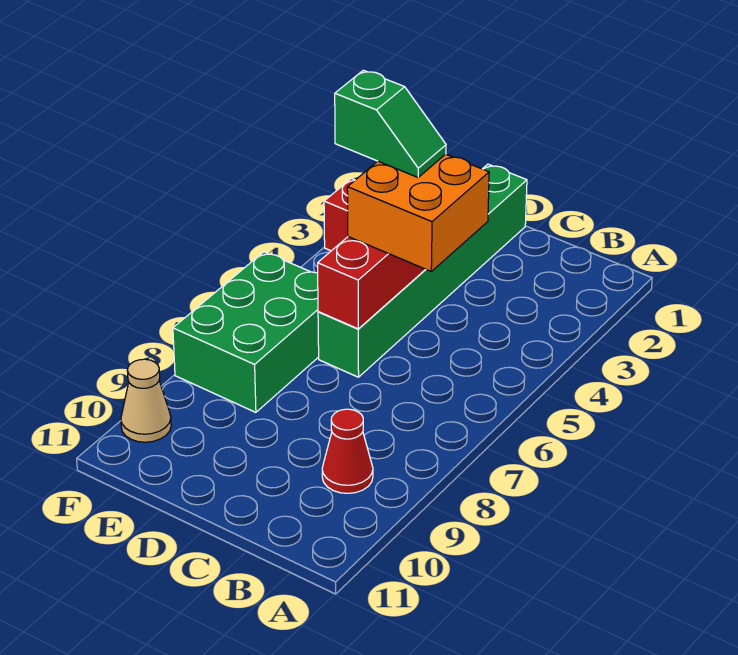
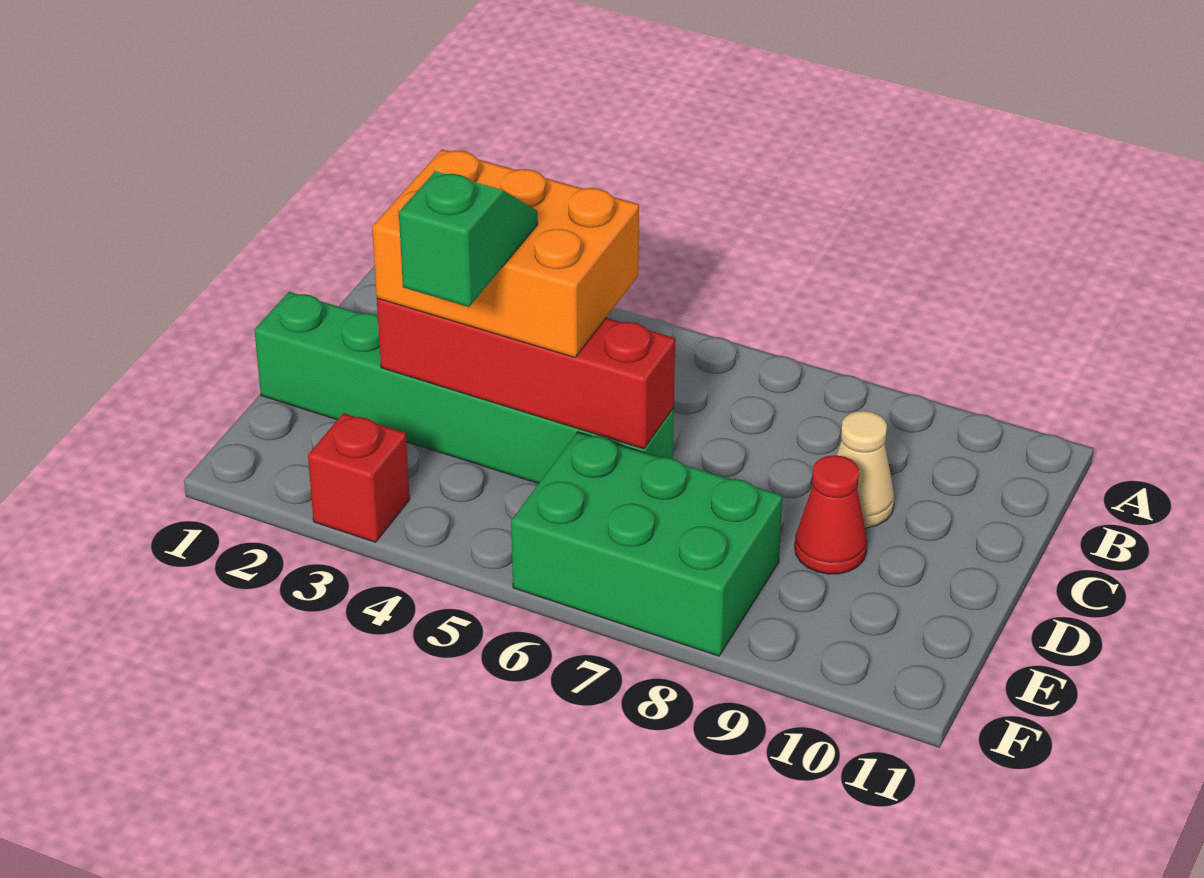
red cone B9 level 1 -> red cone D9 level 1
orange brick C4:D5 level 3 -> orange brick C3:D5 level 3
tan cone F10 level 1 -> tan cone C9 level 1

